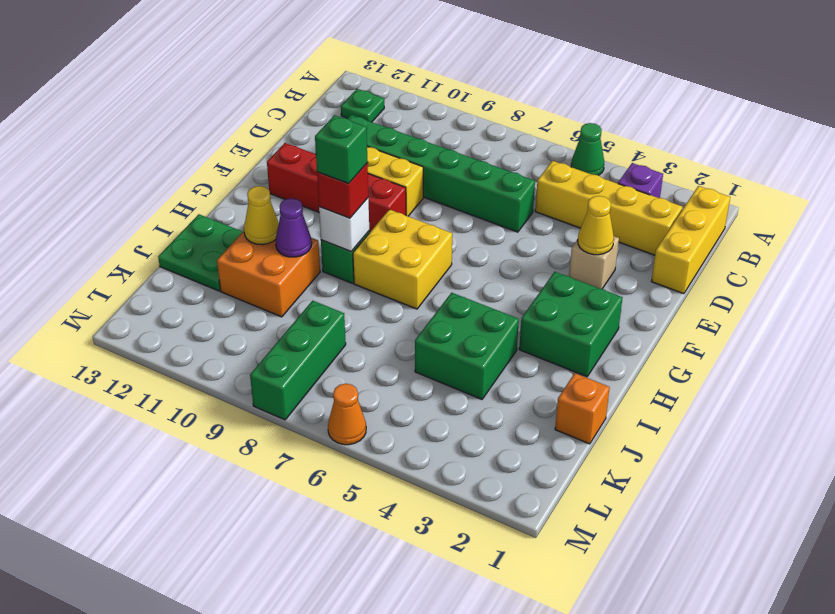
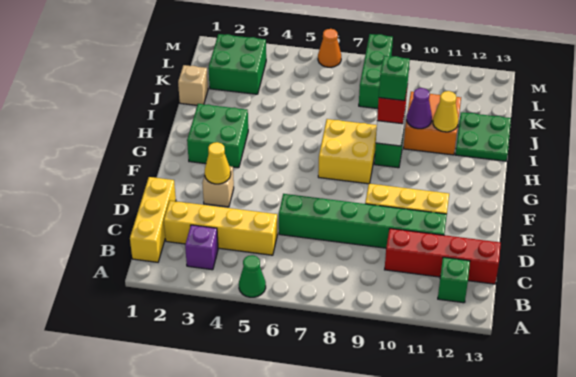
green plate B12 level 1 -> green brick B12 level 1
red brick F9:F12 level 1 -> red brick C10:C13 level 1
green brick I4:J5 level 1 -> green brick K2:L3 level 1
orange brick J1 level 1 -> tan brick J1 level 1

